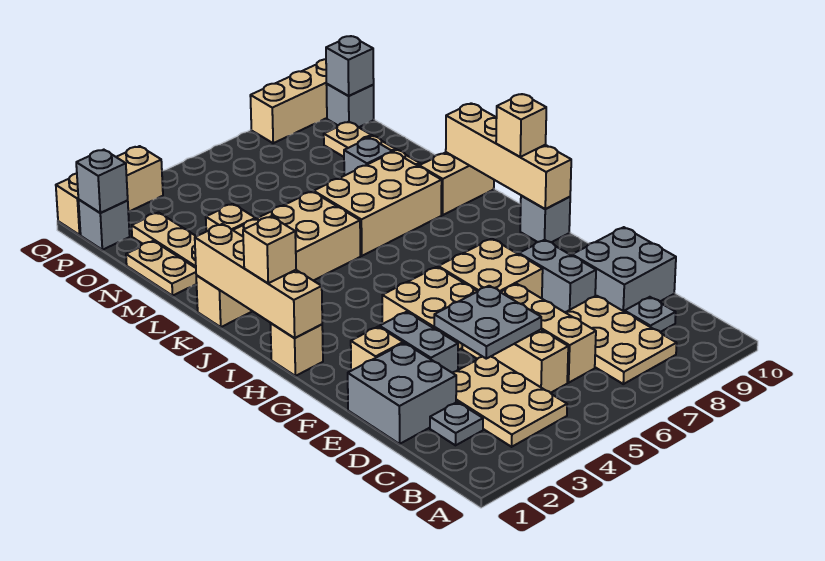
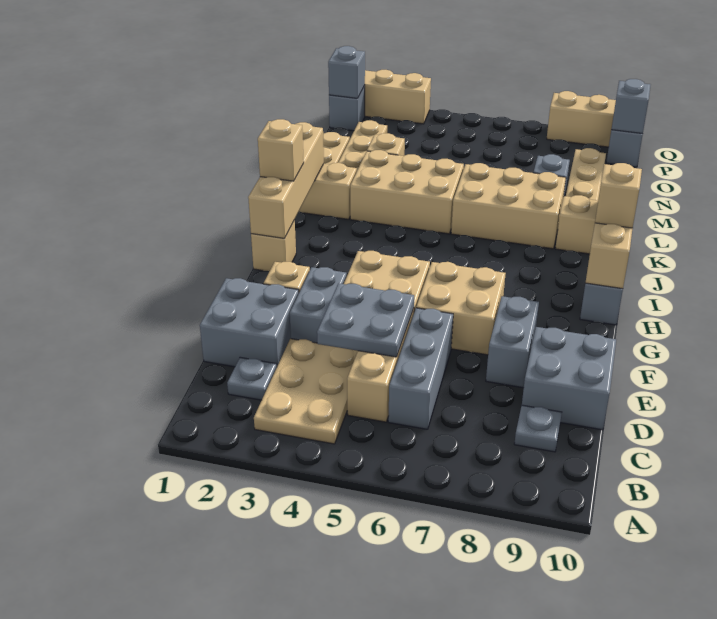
tan plate B7:D8 level 1 -> none
tan brick C6:E6 level 1 -> grey brick C6:E6 level 1

